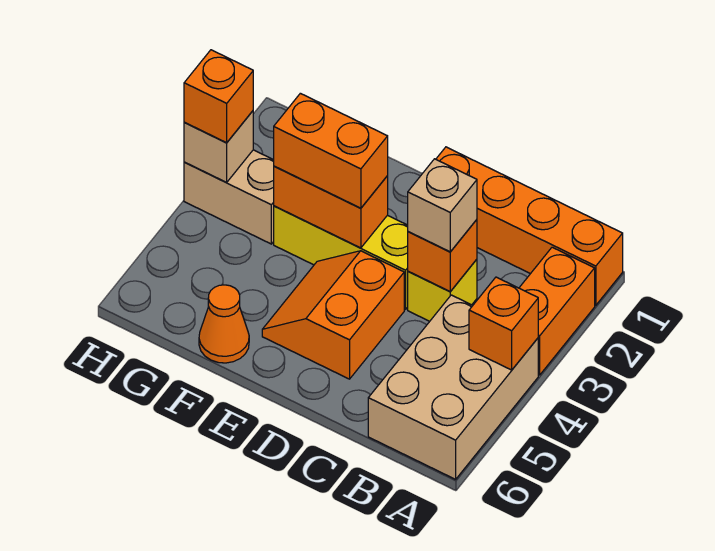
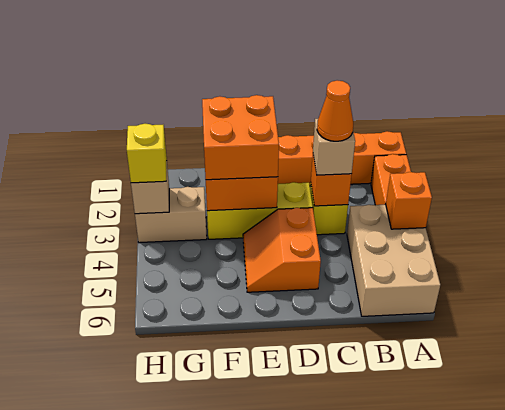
orange brick E3:F3 level 3 -> orange brick E2:F3 level 3
orange cone F6 level 1 -> orange cone C3 level 4
orange brick H3 level 3 -> yellow brick H3 level 3

